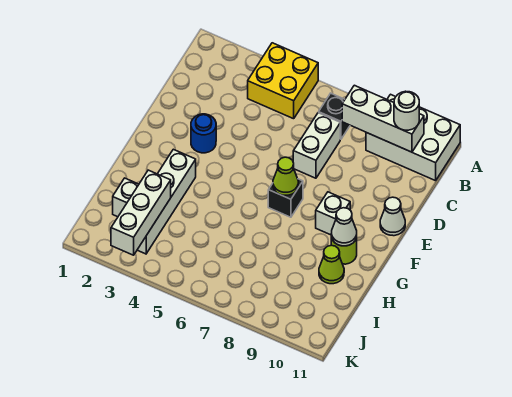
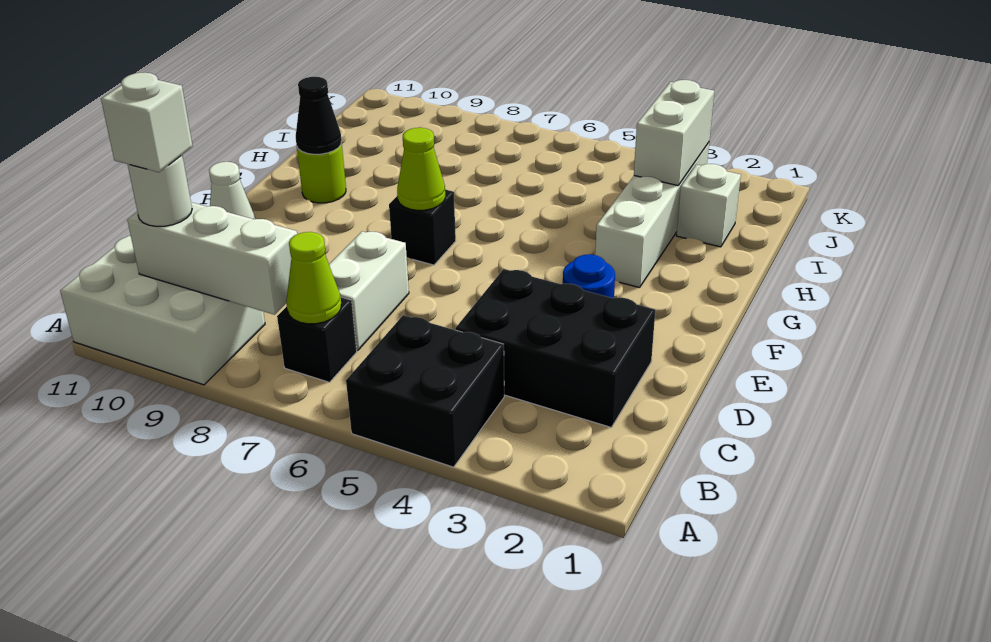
yellow brick A4:B5 level 1 -> black brick A4:B5 level 1
none -> black brick C2:D4 level 1
white brick F9 level 1 -> white brick B10 level 4
white cone G10 level 2 -> black cone G10 level 2
lime cone H10 level 1 -> lime cone B7 level 2
white brick I3:K3 level 2 -> white brick I3:J3 level 2

